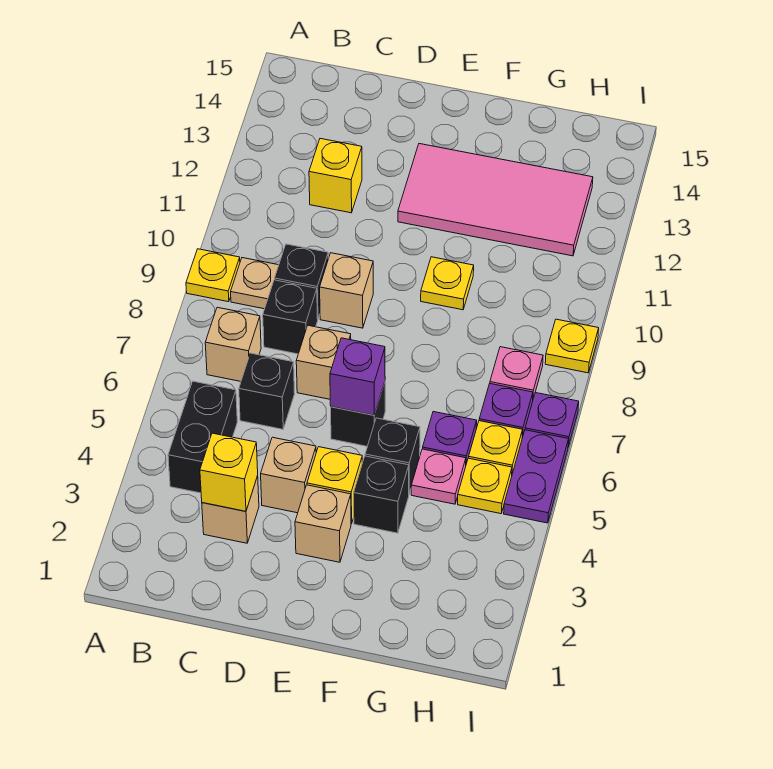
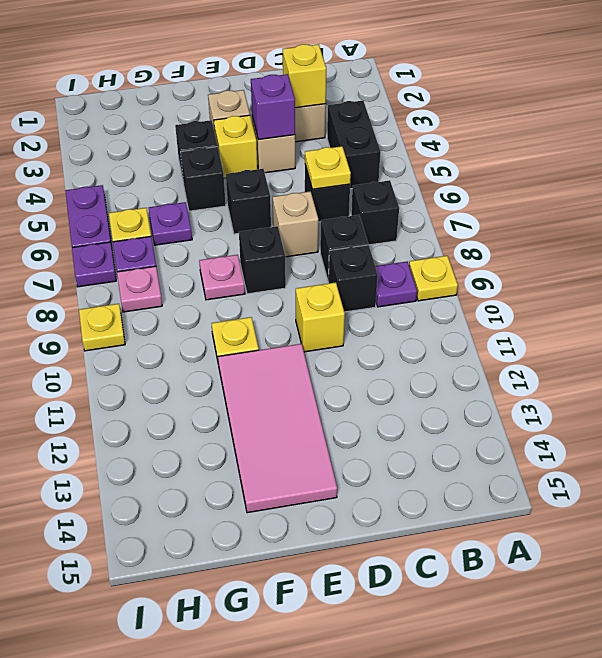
tan brick B7 level 1 -> black brick B7 level 1
tan plate B9 level 1 -> purple plate B9 level 1
yellow brick C12 level 1 -> yellow brick D10 level 1
tan brick D9 level 1 -> none
purple brick E6 level 2 -> purple brick D4 level 2
none -> black brick E8 level 1
pink tile E12:H13 level 1 -> pink tile E11:F14 level 1
pink plate G5 level 1 -> pink plate F8 level 1
yellow plate H5 level 1 -> yellow plate C6 level 2

